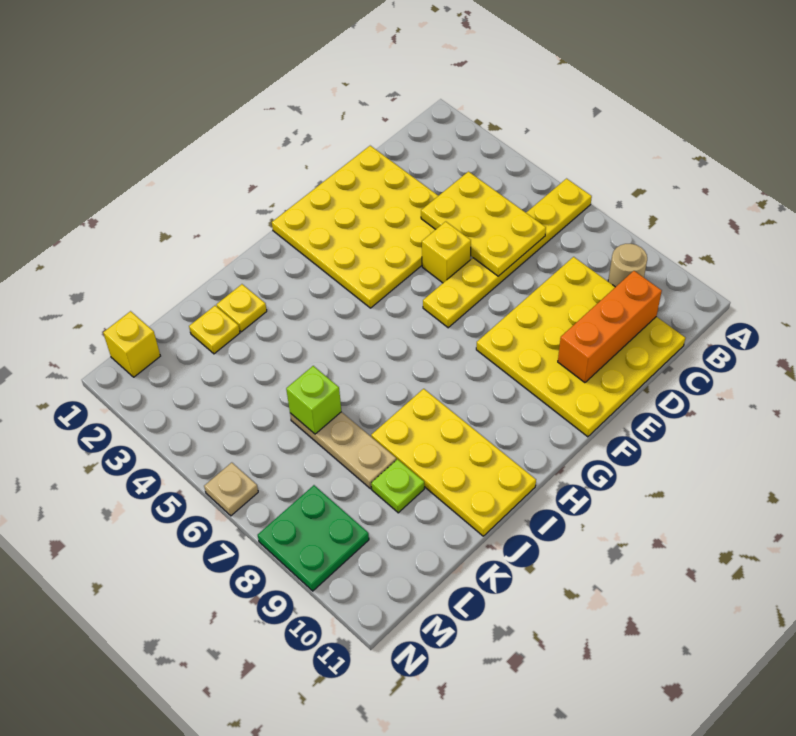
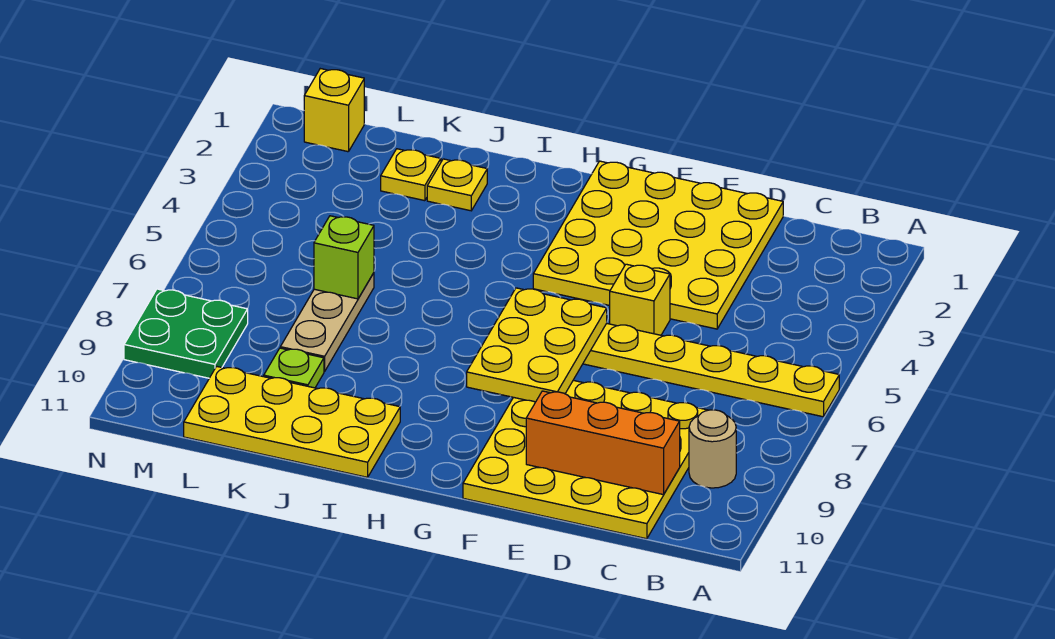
yellow plate C4:D6 level 2 -> yellow plate F6:G8 level 2
yellow plate I8:J11 level 1 -> yellow plate I10:L11 level 1
tan plate N6 level 1 -> none

